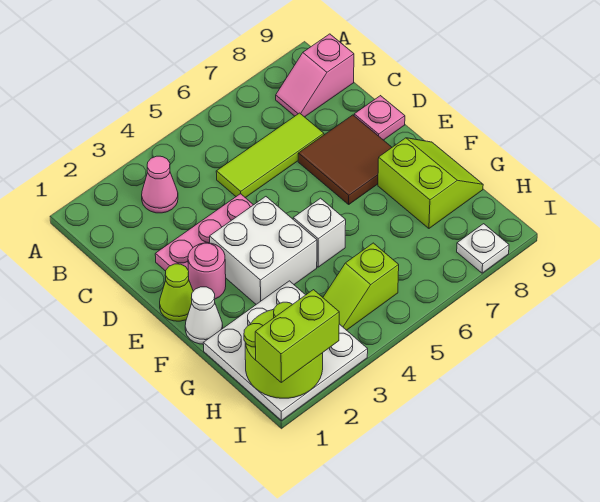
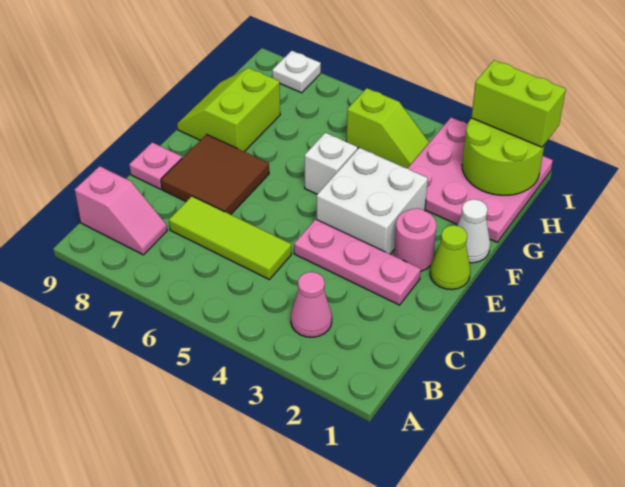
white plate G1:I3 level 1 -> pink plate G1:I3 level 1

